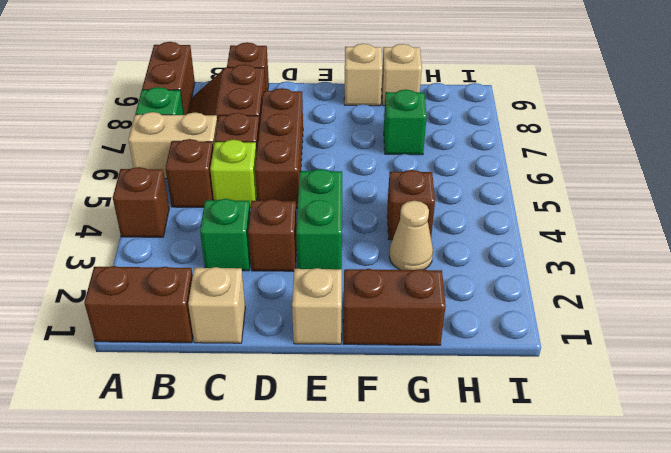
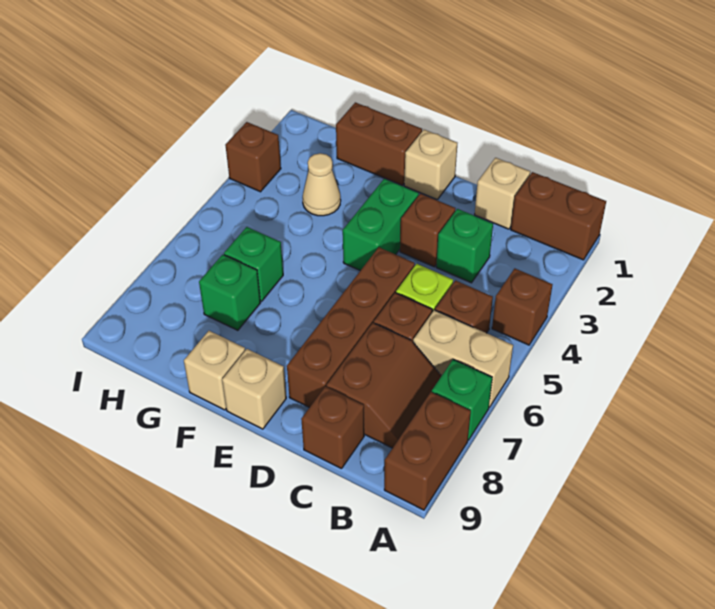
brown brick D5:D7 level 1 -> brown brick D5:D8 level 1
brown brick G4 level 1 -> brown brick I3 level 1
none -> green brick G6 level 1
tan brick G9 level 1 -> tan brick E9 level 1

